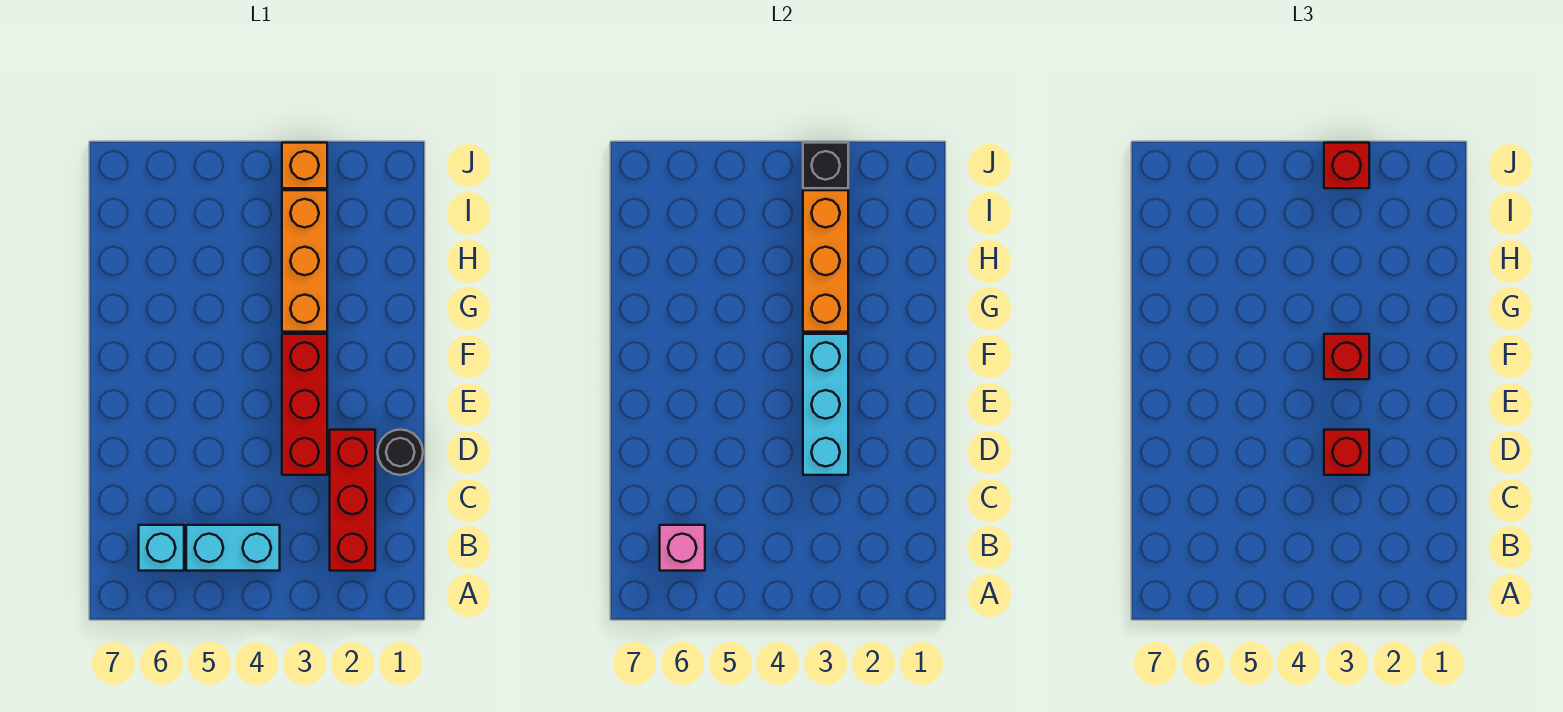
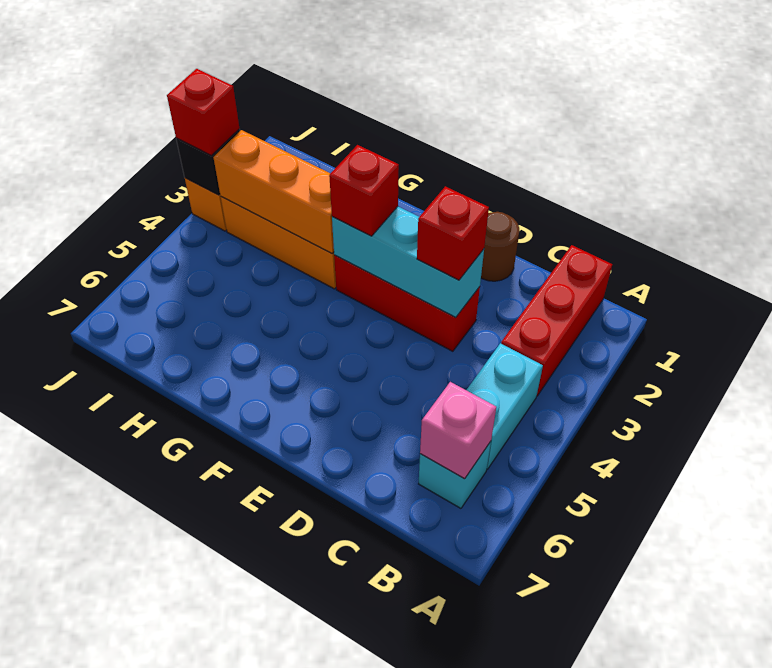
red brick B2:D2 level 1 -> red brick B1:B3 level 1
black round brick D1 level 1 -> brown round brick D1 level 1

